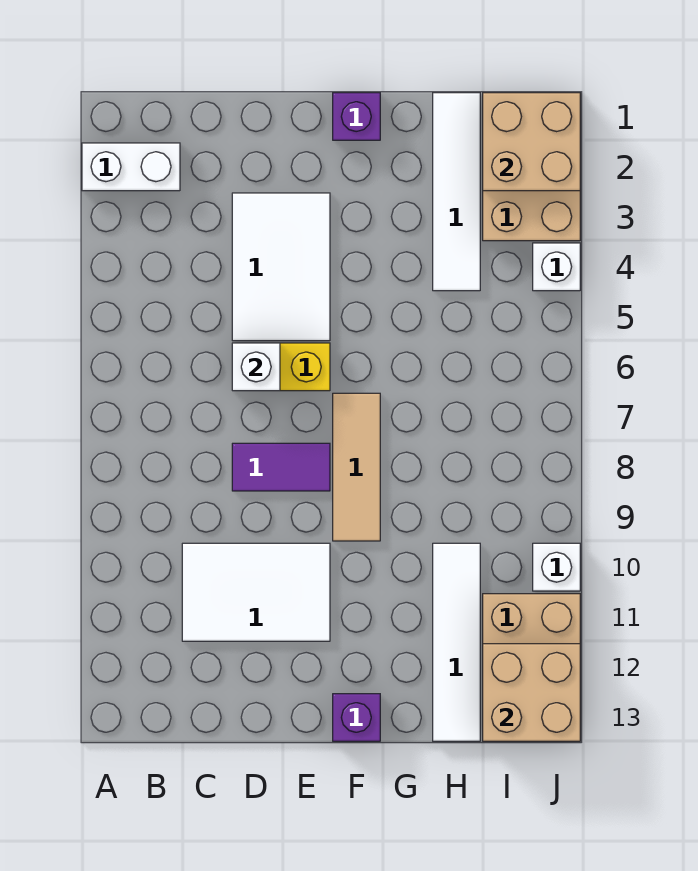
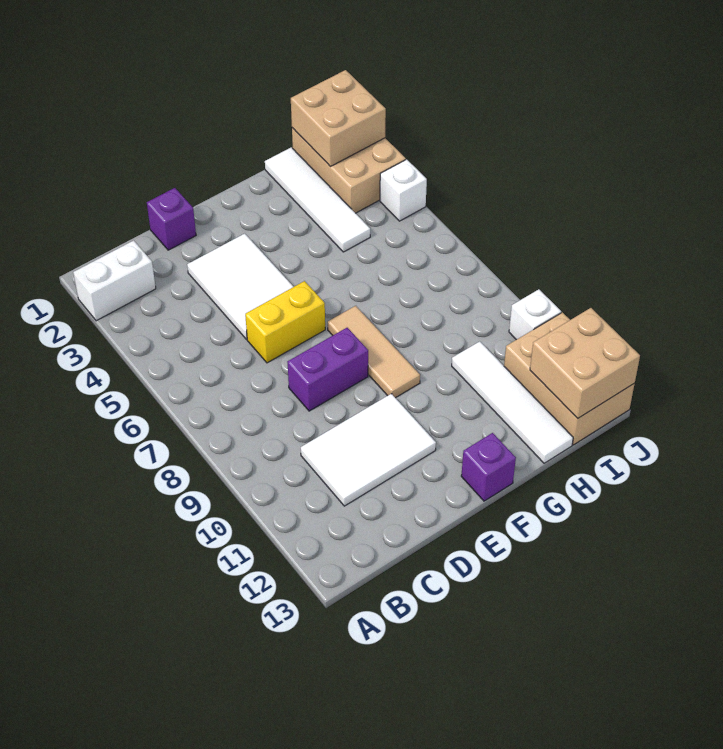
white brick D6 level 2 -> none
purple tile D8:E8 level 1 -> purple brick D8:E8 level 1
purple brick F1 level 1 -> purple brick D1 level 1

